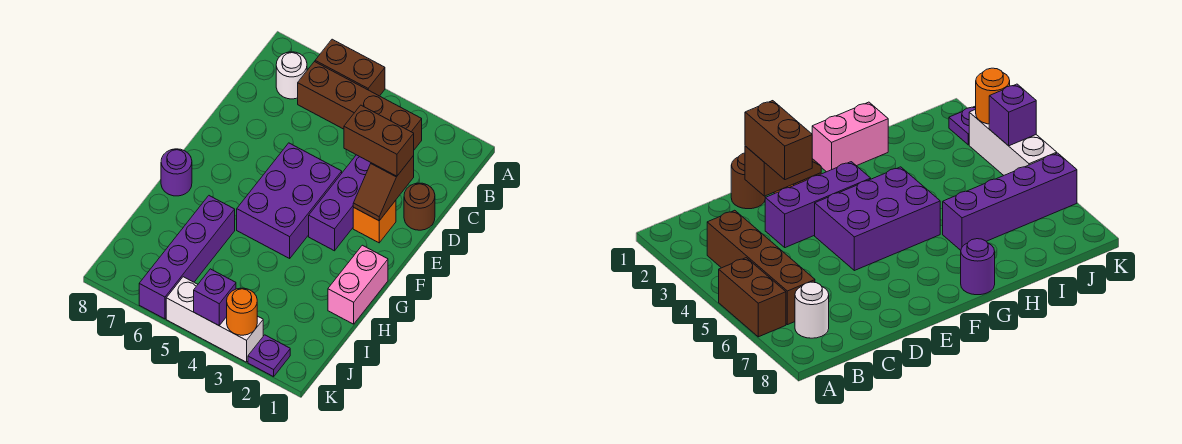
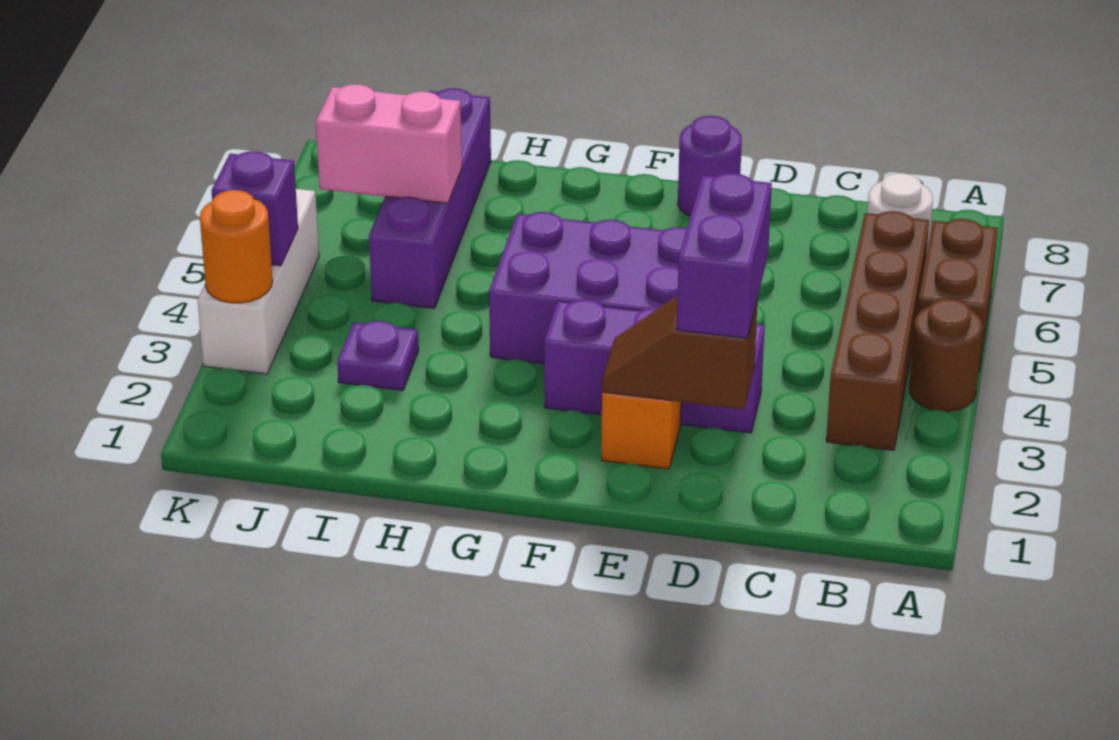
brown round brick D1 level 1 -> brown round brick A4 level 1
brown brick D2:D3 level 3 -> purple brick D2:D3 level 3
pink brick G1:H1 level 1 -> pink brick I6:J6 level 2
purple round brick G8 level 1 -> purple round brick E8 level 1
purple brick H6:K6 level 1 -> purple brick I5:I8 level 1
purple plate K2 level 1 -> purple plate I3 level 1

